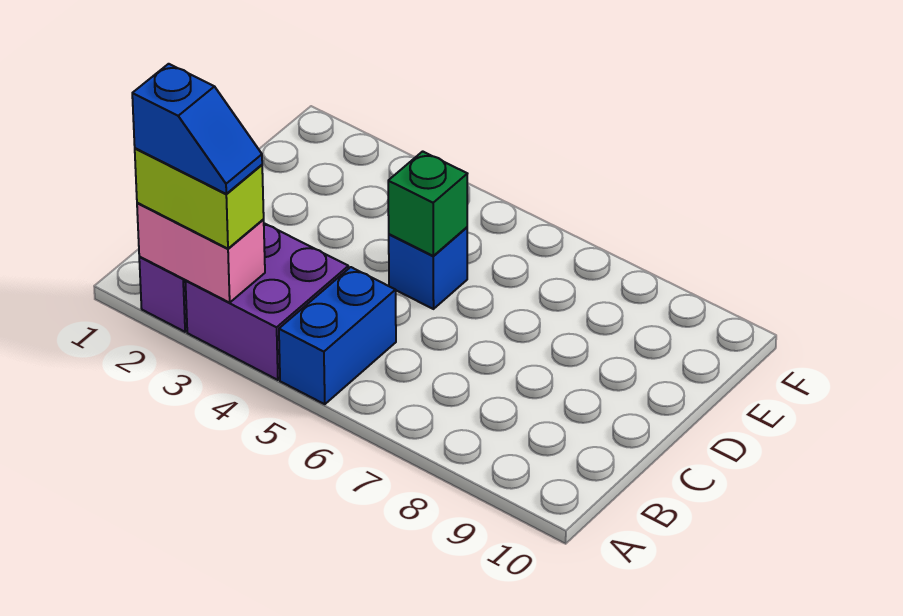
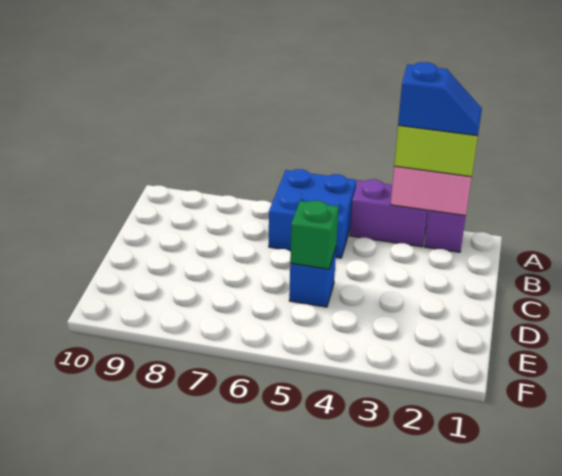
blue slope A2:A3 level 4 top 2 -> blue slope A2:A3 level 4 top 3
purple brick A3:B4 level 1 -> purple brick A3:A4 level 1
blue brick A5:B5 level 1 -> blue brick A5:B6 level 1

